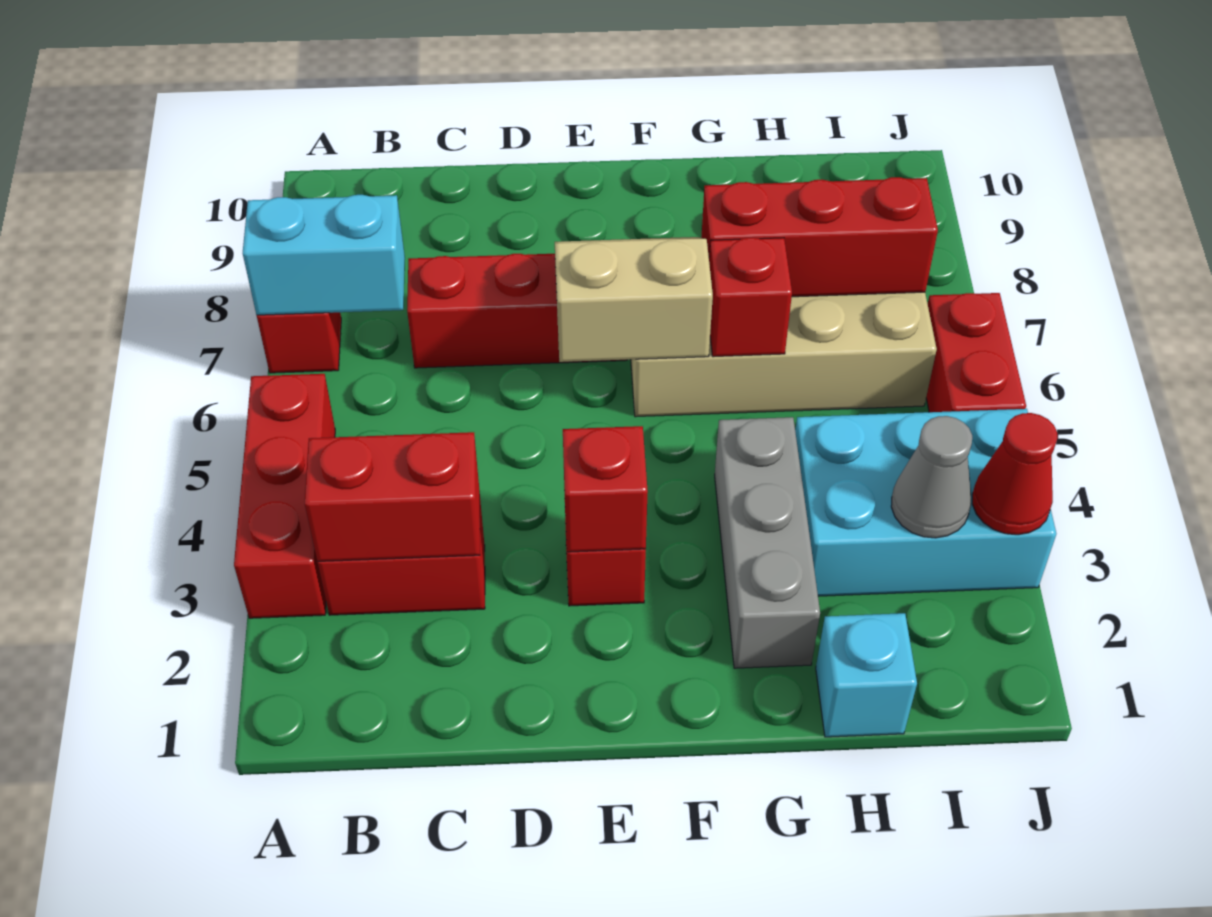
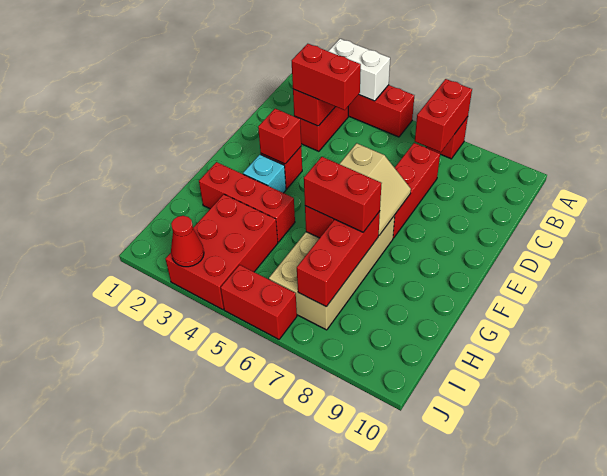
none -> white brick A3:A4 level 2
cyan brick A7:B7 level 2 -> red brick A7:B7 level 2
none -> red brick C3:C4 level 3
grey brick G2:G4 level 1 -> red brick G2:G4 level 1
none -> red brick G6:G7 level 3
cyan brick H1 level 1 -> cyan brick F3 level 1
cyan brick H3:J4 level 1 -> red brick H3:J4 level 1
grey cone I3 level 2 -> none

